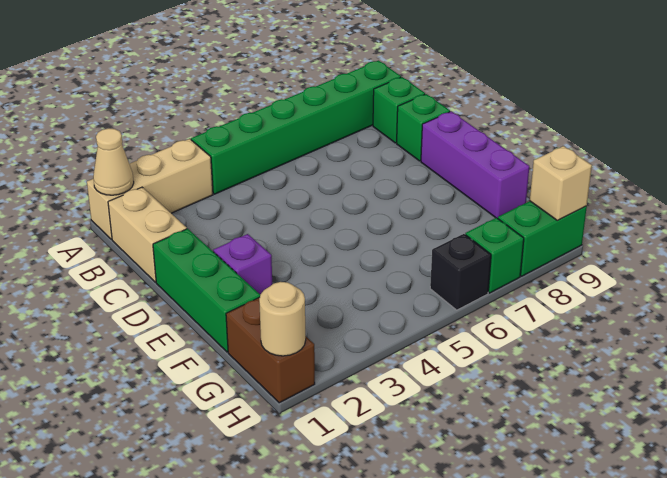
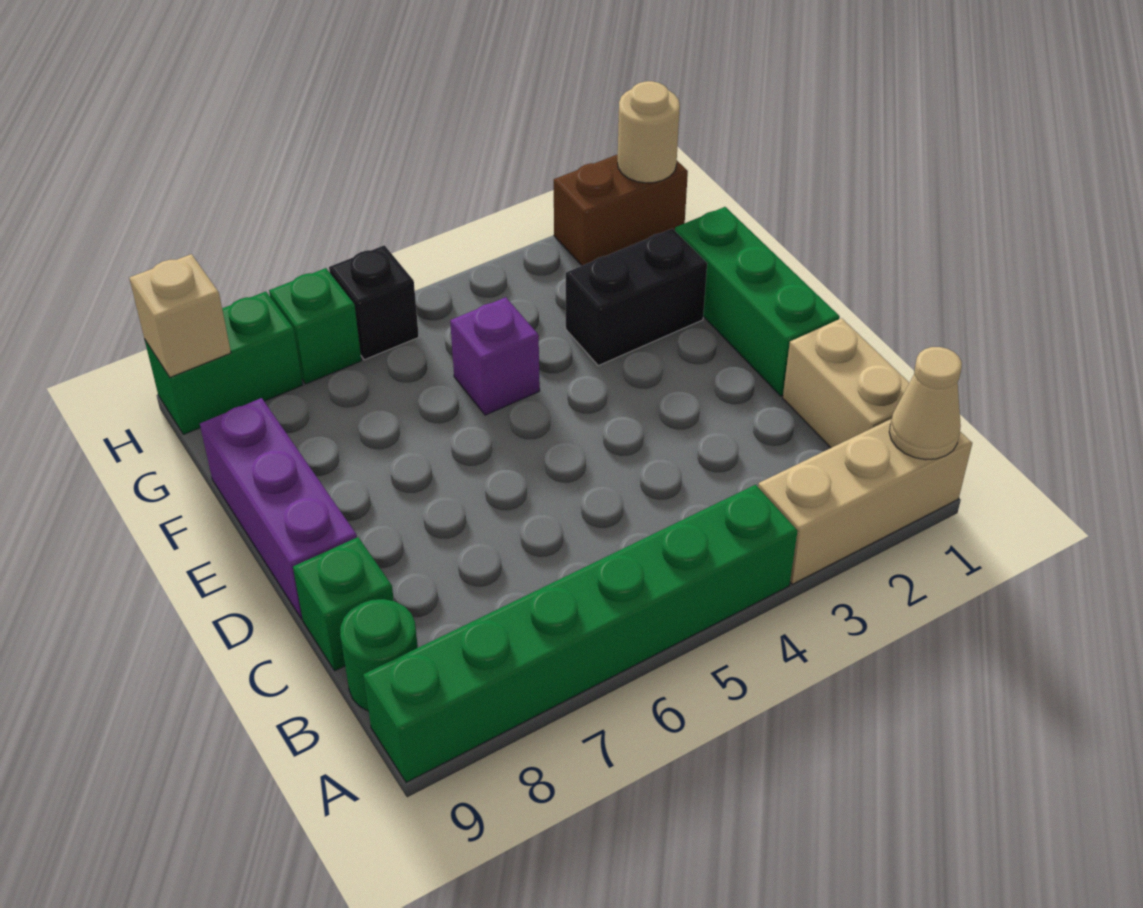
green brick B9 level 1 -> green round brick B9 level 1
purple brick E2 level 1 -> purple brick F5 level 1
none -> black brick F2:F3 level 1
brown brick G1:H1 level 1 -> brown brick H1:H2 level 1

